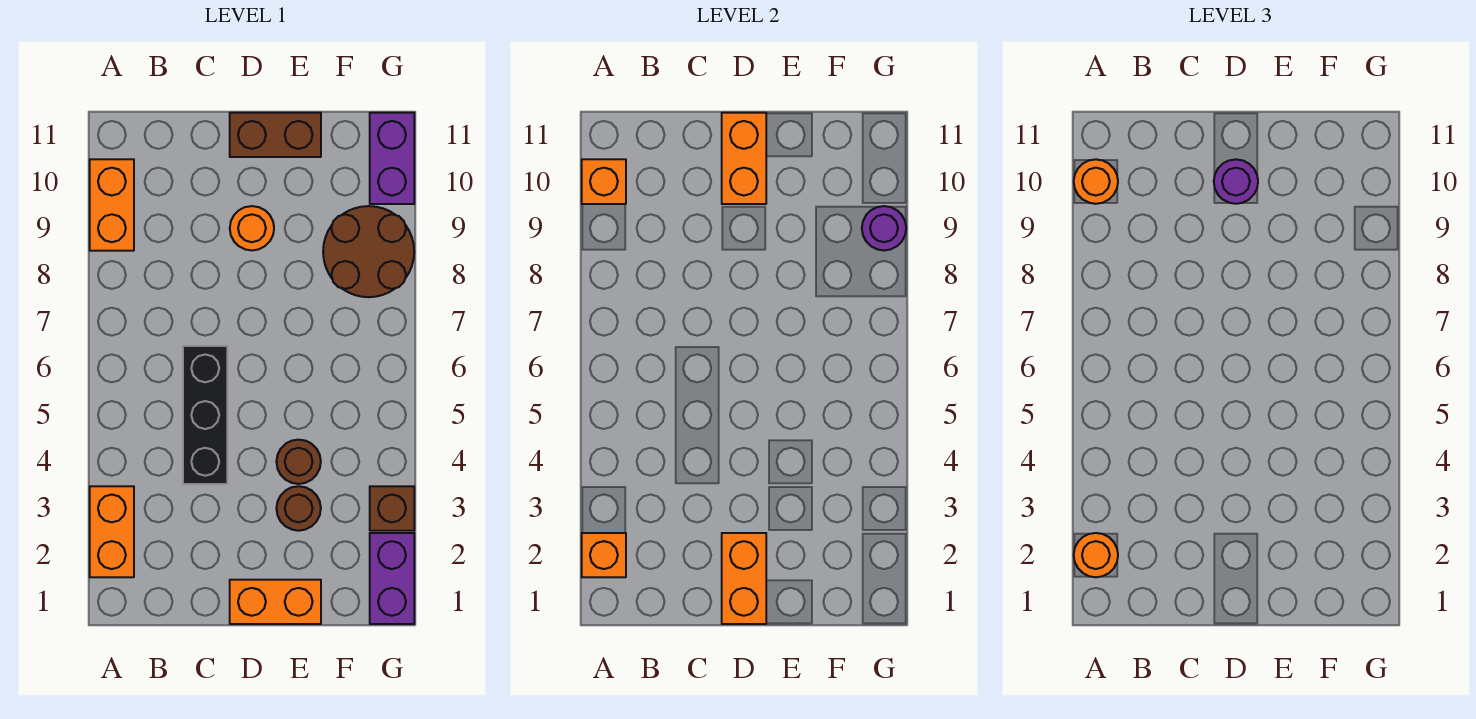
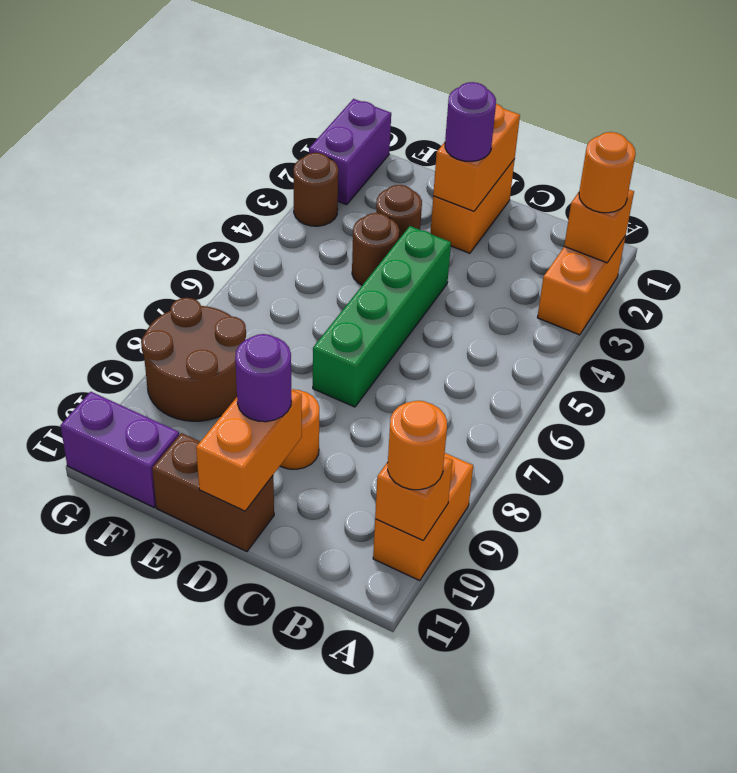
black brick C4:C6 level 1 -> none
orange brick D1:E1 level 1 -> orange brick D1:D2 level 1
none -> green brick D4:D7 level 1
brown brick G3 level 1 -> brown round brick G3 level 1
purple round brick G9 level 2 -> purple round brick D2 level 3
purple brick G10:G11 level 1 -> purple brick F11:G11 level 1

